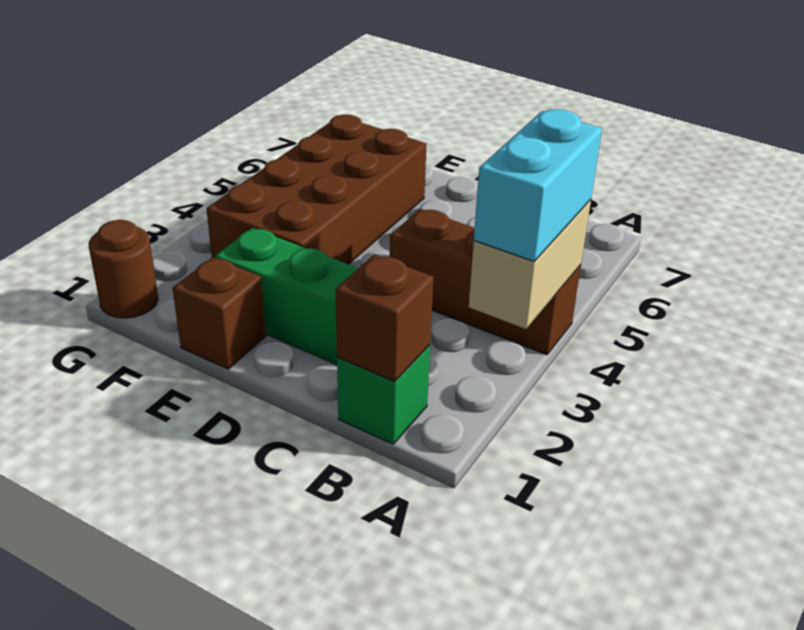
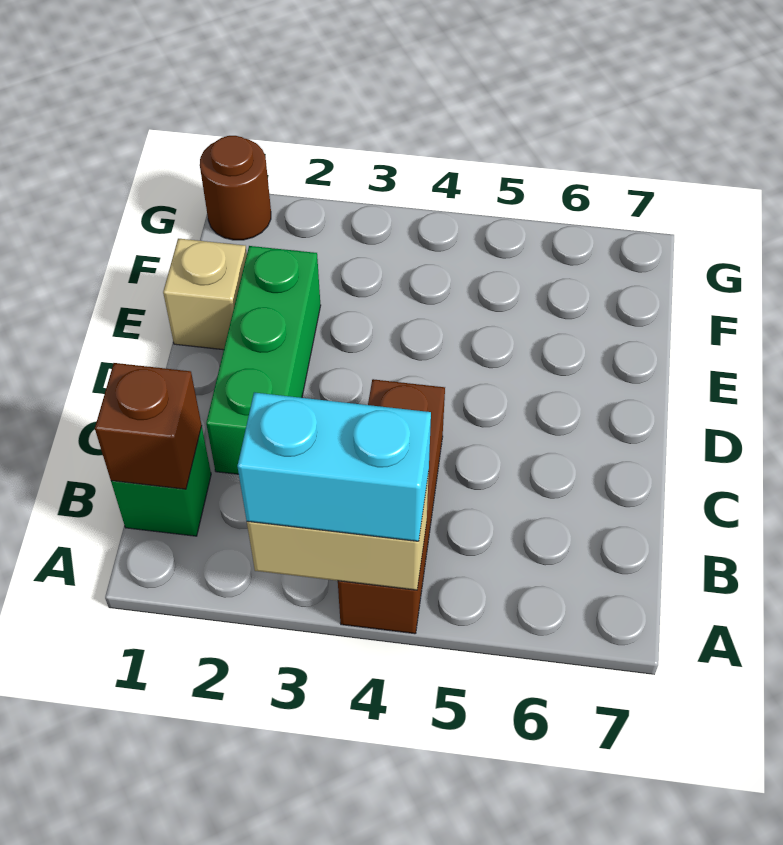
brown brick E1 level 1 -> tan brick E1 level 1
brown brick E3:F6 level 1 -> none

